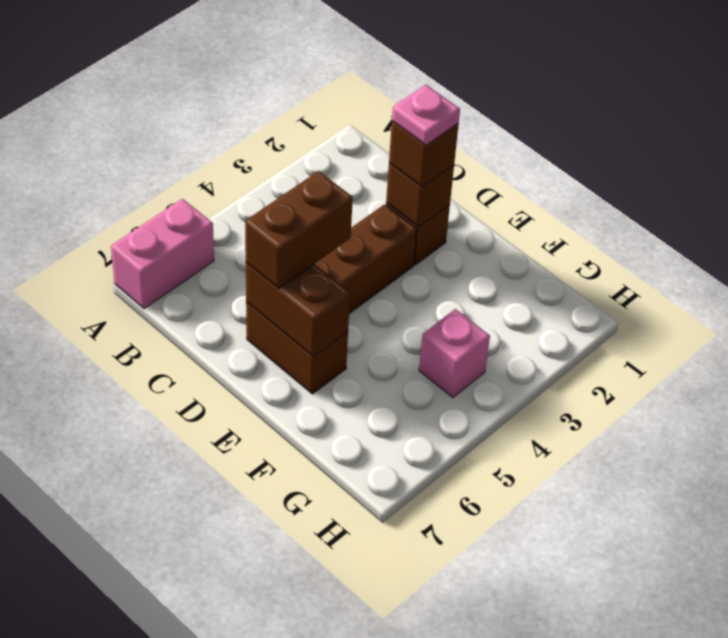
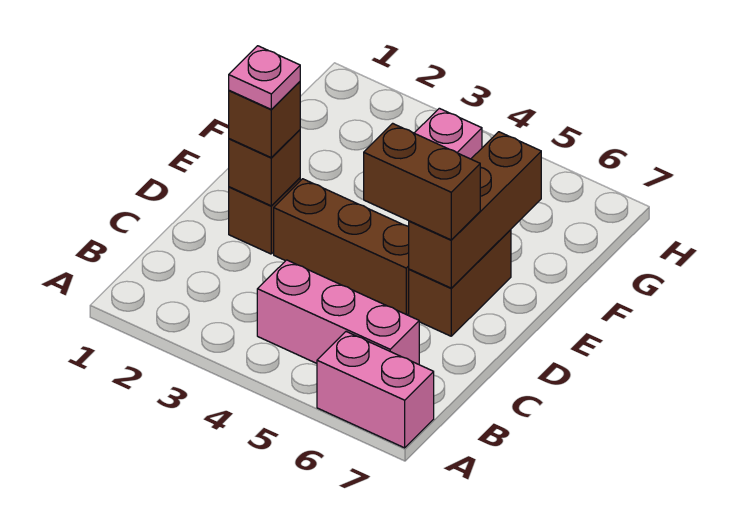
none -> pink brick B4:B6 level 1
brown brick D6:E6 level 2 -> brown brick D6:F6 level 2

